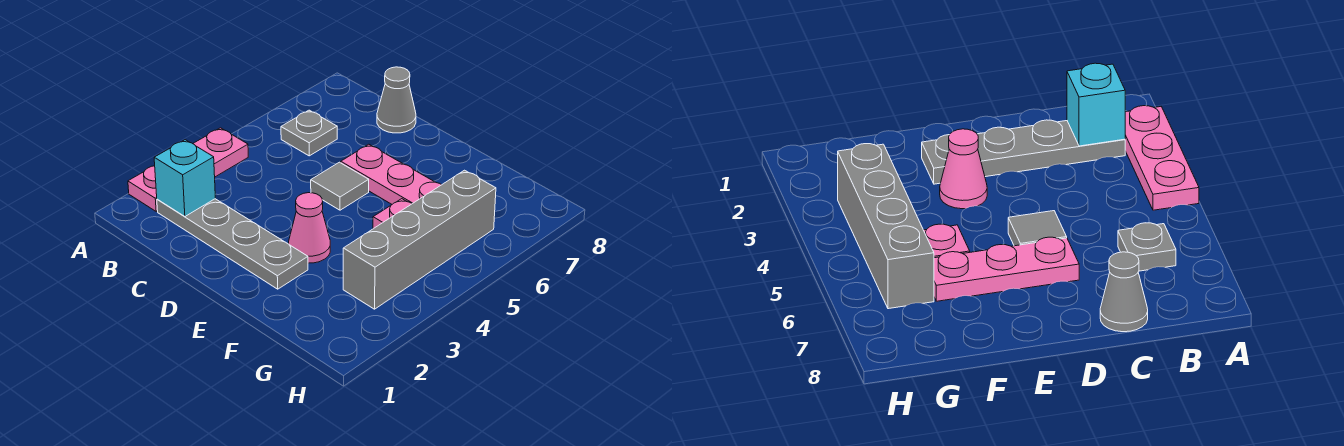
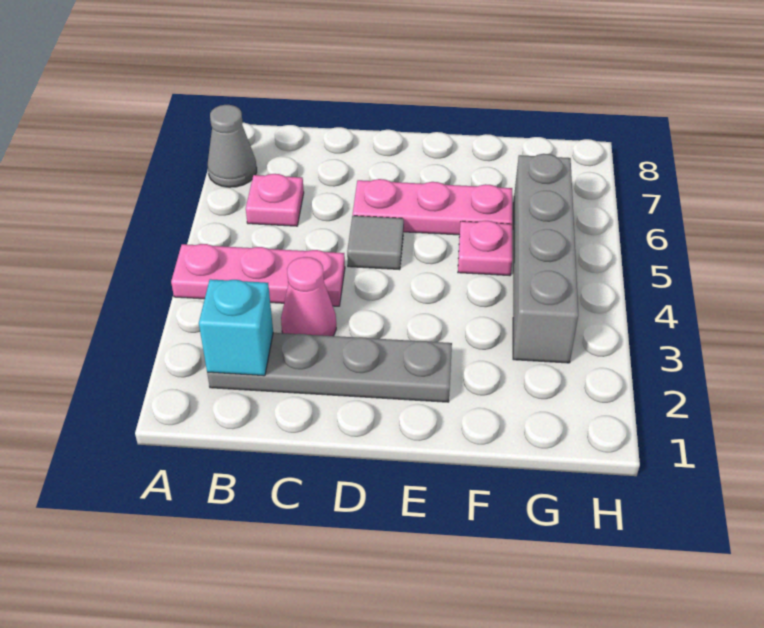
pink plate A2:A4 level 1 -> pink plate A4:C4 level 1
grey plate B6 level 1 -> pink plate B6 level 1
grey cone C8 level 1 -> grey cone A7 level 1
pink cone E3 level 1 -> pink cone C3 level 1

